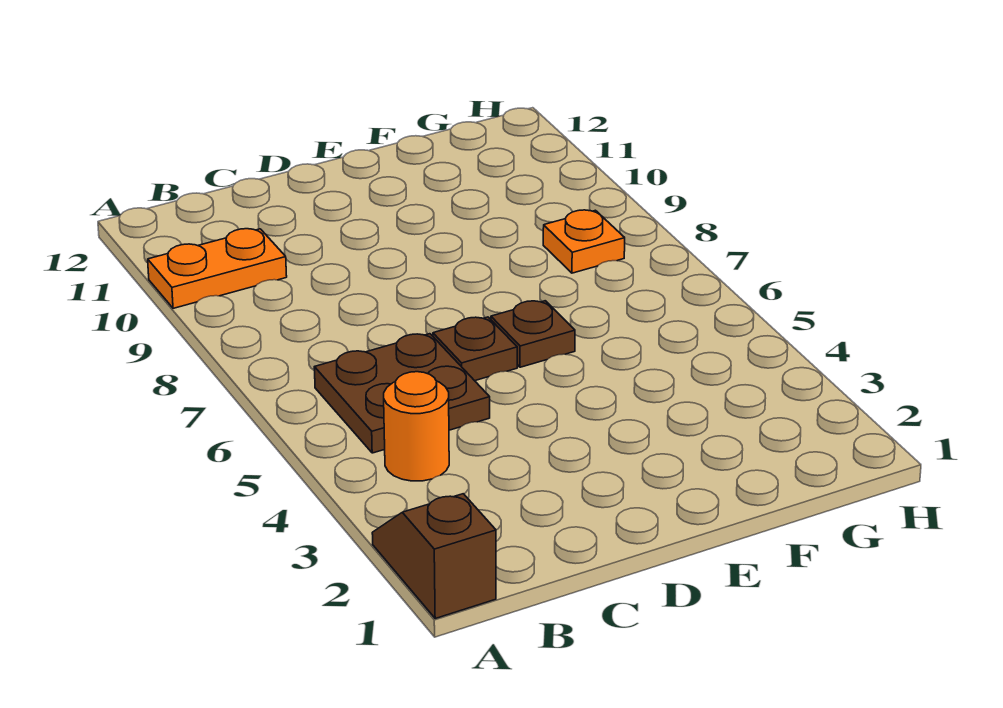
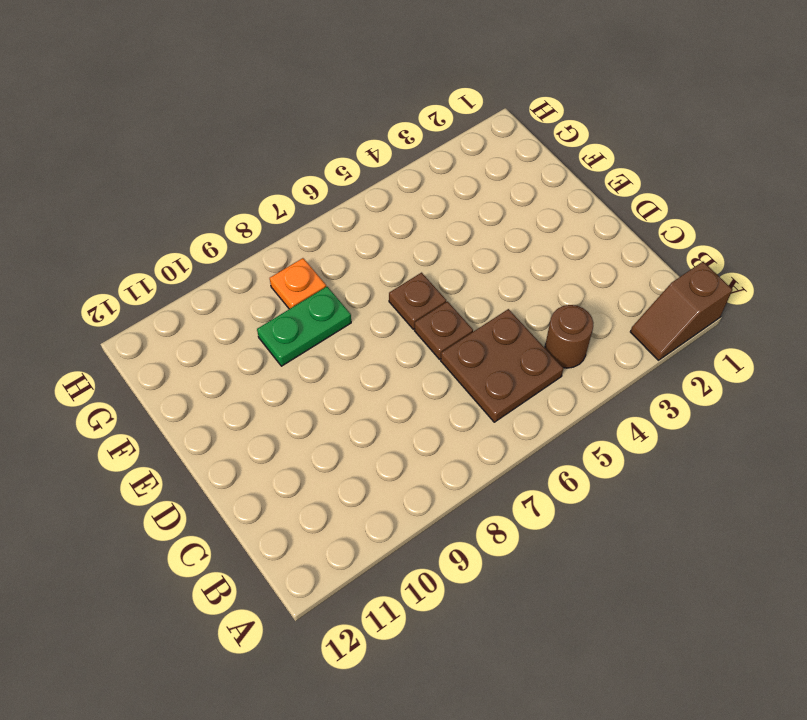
orange plate A10:B10 level 1 -> none
orange round brick B4 level 1 -> brown round brick B4 level 1
none -> green plate F8:F9 level 1

